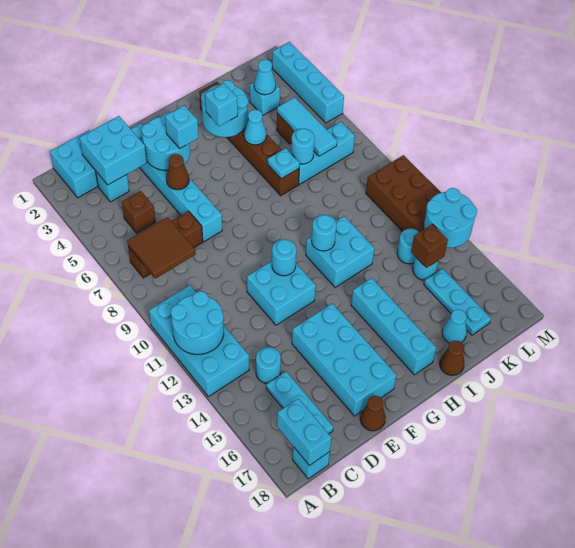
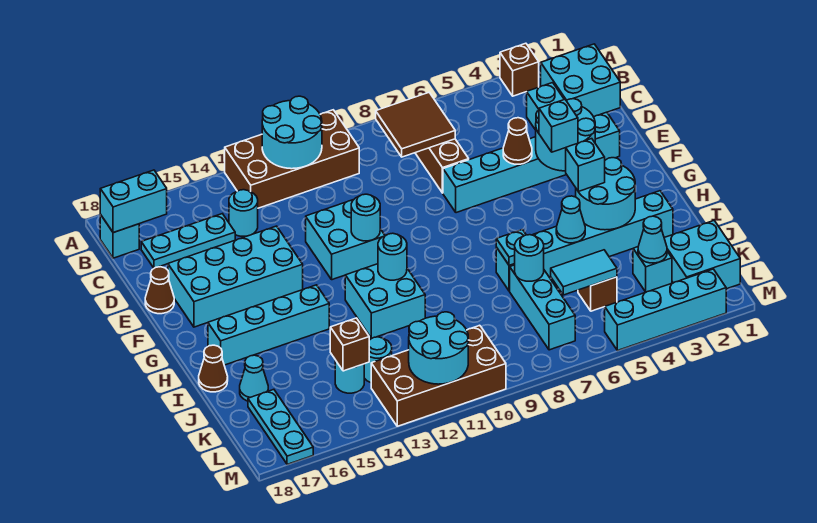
cyan brick A10:B13 level 1 -> brown brick A10:B13 level 1
cyan brick C2:D3 level 2 -> cyan brick K1:L2 level 1
brown brick C5 level 1 -> brown brick A3 level 1
brown brick I2:I7 level 1 -> cyan brick I2:I7 level 1
cyan tile K5:K7 level 2 -> cyan tile K5:K6 level 2
cyan plate K15:K17 level 1 -> cyan plate K17:M17 level 1
cyan round brick L13:M14 level 2 -> cyan round brick L11:M12 level 2

